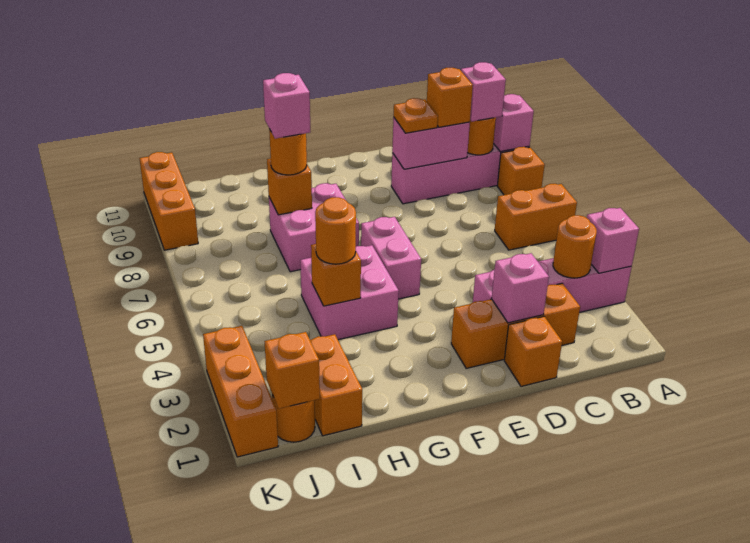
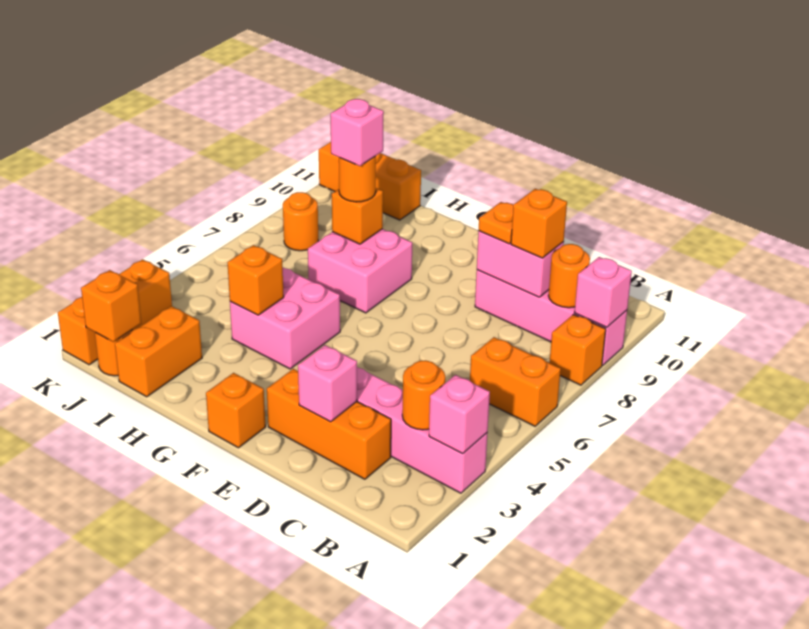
pink brick B9 level 3 -> none
orange brick D1 level 1 -> orange brick F1 level 1
pink brick F5:F6 level 1 -> none
orange round brick H4 level 3 -> orange round brick J8 level 1
orange brick K9:K11 level 1 -> orange brick I11:K11 level 1

